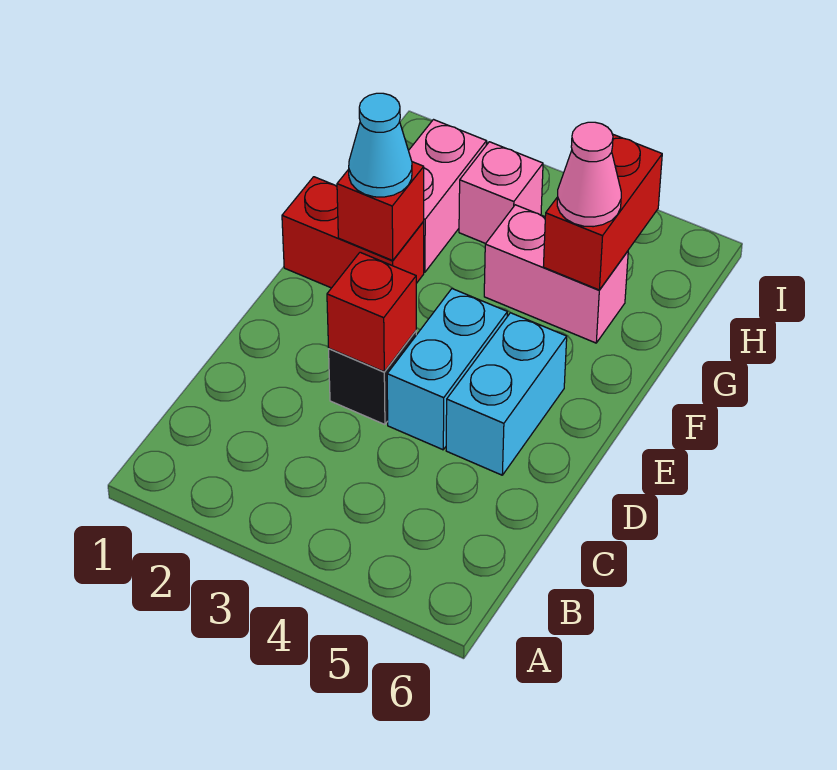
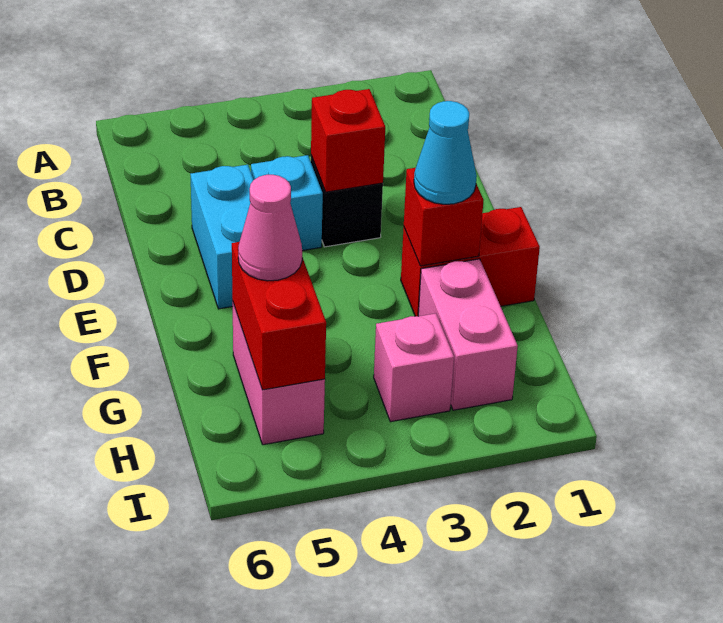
cyan brick D4:E4 level 1 -> cyan brick D4 level 1
pink brick G4:G5 level 1 -> pink brick G5:H5 level 1

